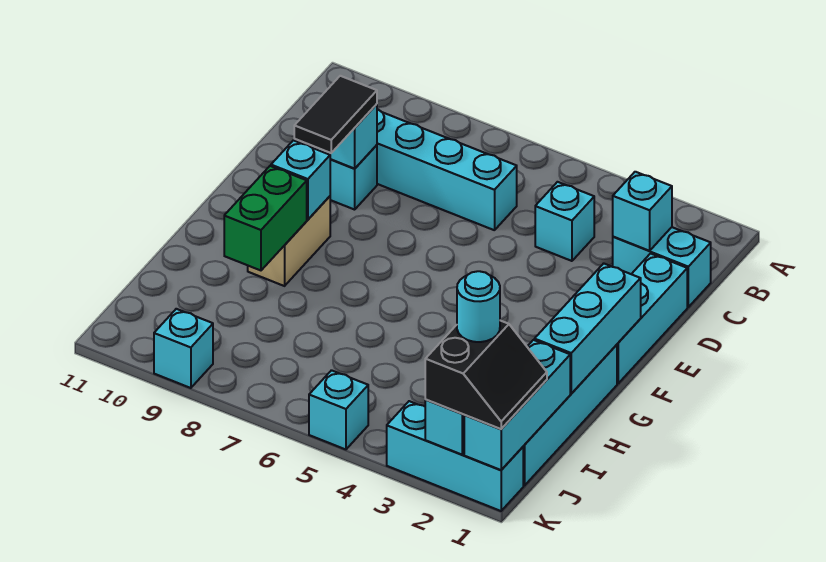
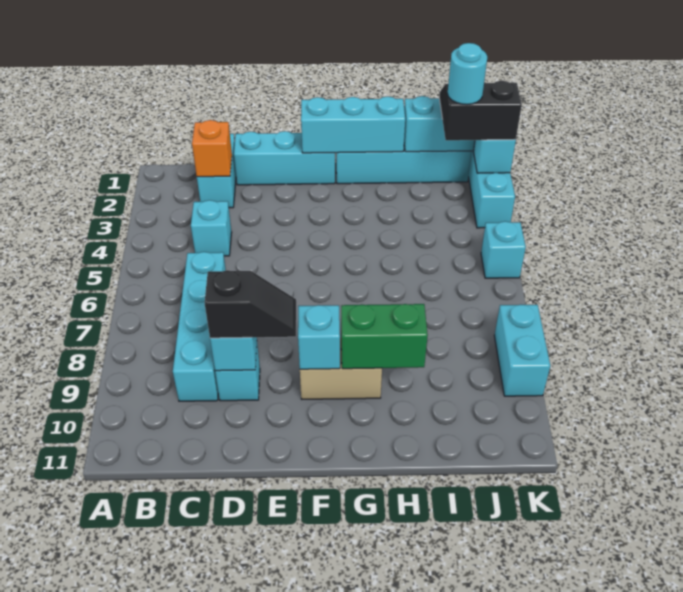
cyan brick C2 level 2 -> orange brick C2 level 2
black tile D9:E9 level 3 -> black slope D9:E9 level 3 top D
cyan brick K9 level 1 -> cyan brick K8:K9 level 1

